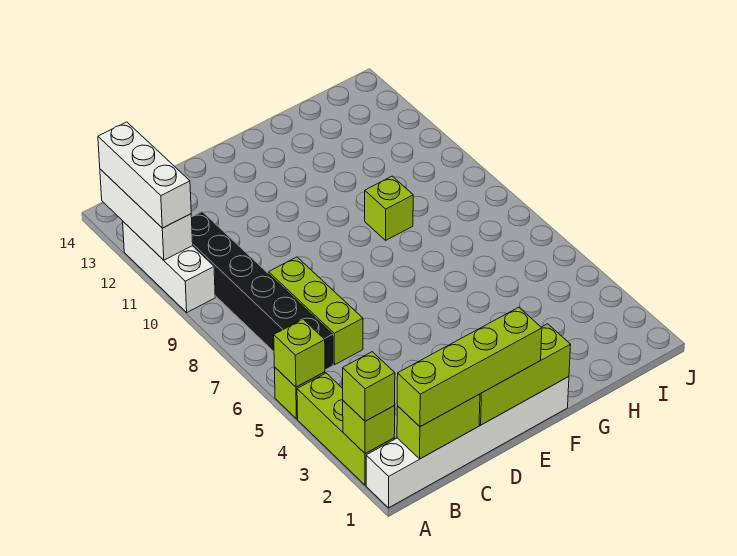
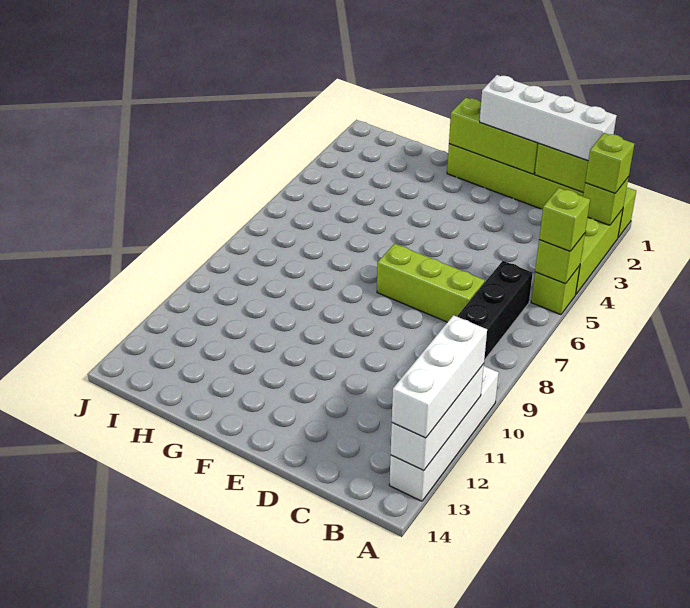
white brick A1:F1 level 1 -> lime brick A1:F1 level 1
white brick A10:A12 level 1 -> white brick A10:A13 level 1
lime brick B1:E1 level 3 -> white brick B1:E1 level 3
lime brick C6:C8 level 1 -> lime brick C7:E7 level 1
lime brick G9 level 1 -> lime brick A5 level 3

